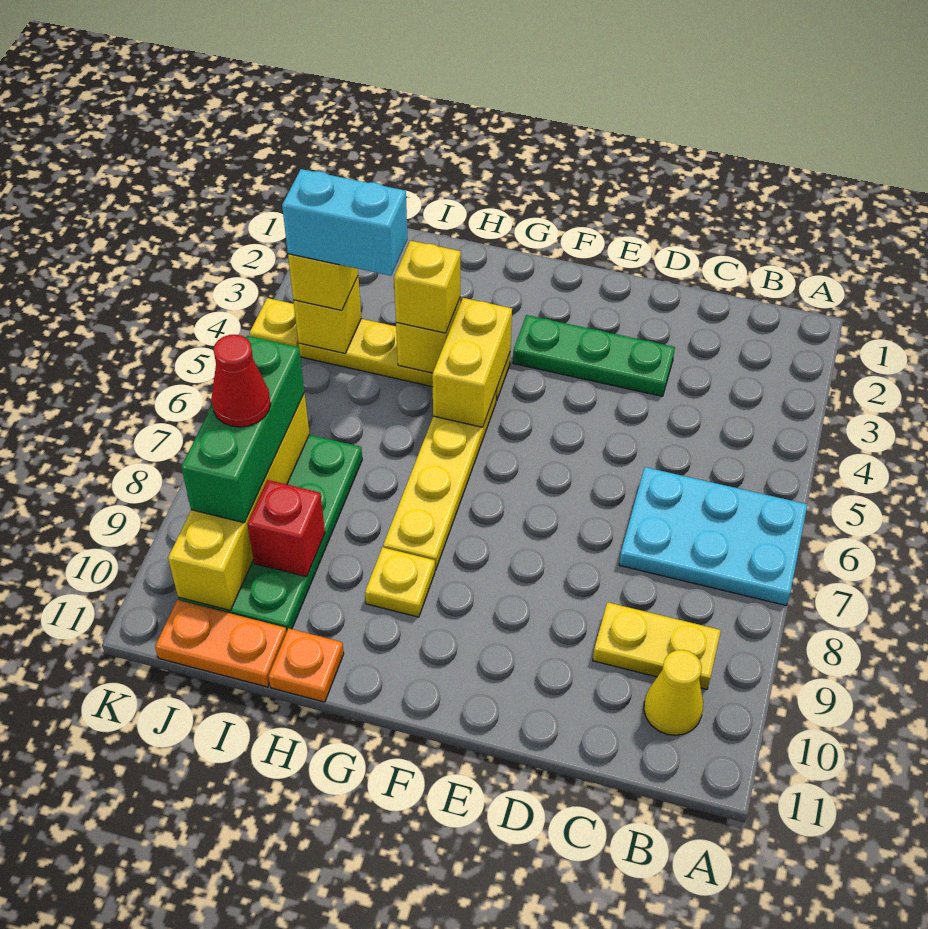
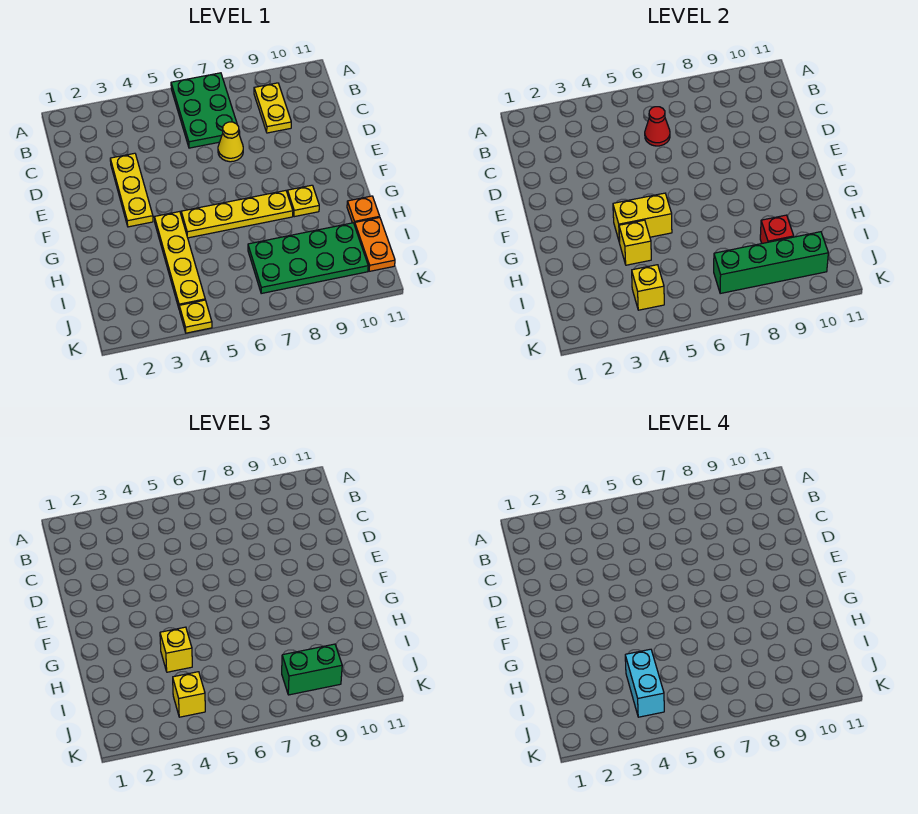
cyan plate A6:C7 level 1 -> green plate A6:C7 level 1
yellow cone B10 level 1 -> yellow cone D7 level 1
green plate D3:F3 level 1 -> yellow plate D3:F3 level 1
yellow brick J7:J10 level 2 -> green brick J7:J10 level 2
green brick J7:J9 level 3 -> green brick J8:J9 level 3
red cone J8 level 4 -> red cone C6 level 2

